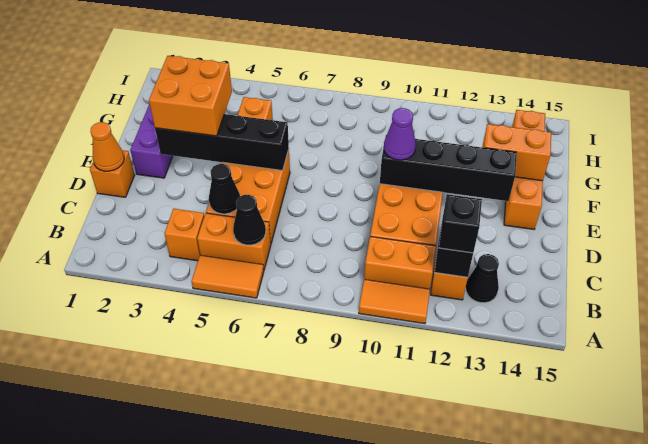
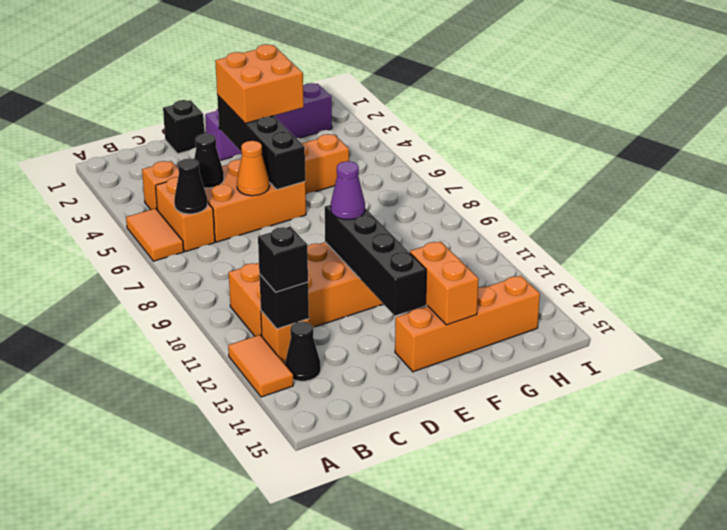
orange tile A10:A11 level 1 -> orange tile A12:A13 level 1
orange brick D1 level 1 -> black brick D1 level 1
orange cone D1 level 2 -> orange cone D6 level 2

